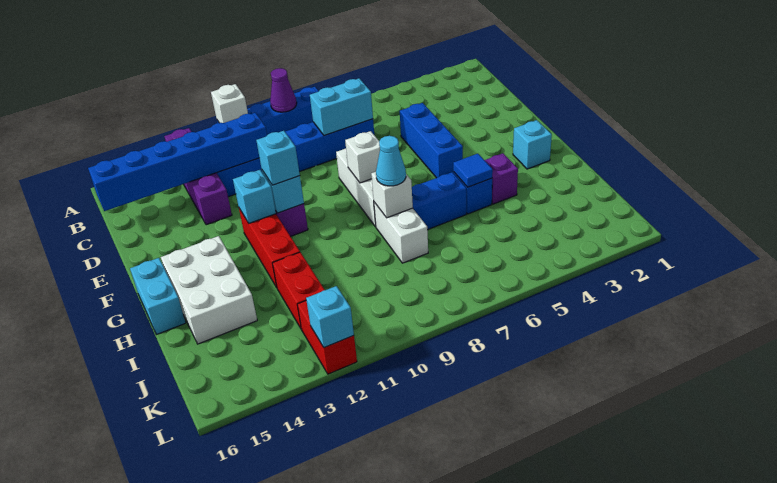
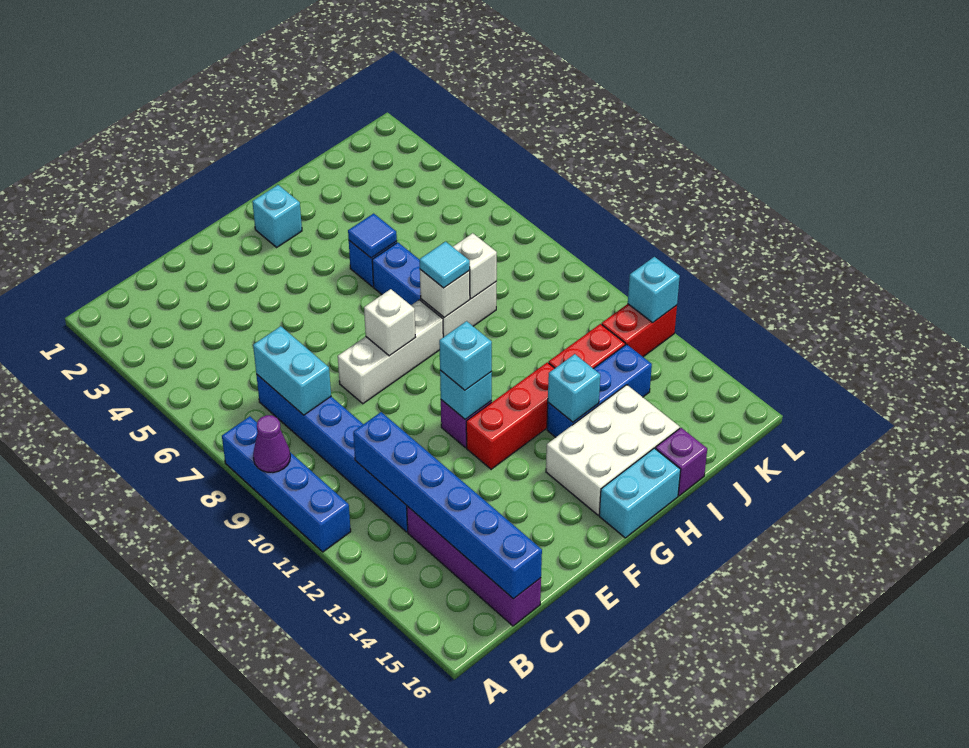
white brick A11 level 2 -> white brick I8 level 2
purple brick A13:D13 level 1 -> purple brick C13:C16 level 1
blue brick D5:F5 level 1 -> blue brick H13:J13 level 1
cyan brick F12 level 2 -> cyan brick H13 level 2
purple brick H4 level 1 -> purple brick I16 level 1
cyan cone H8 level 3 -> cyan tile H8 level 3

